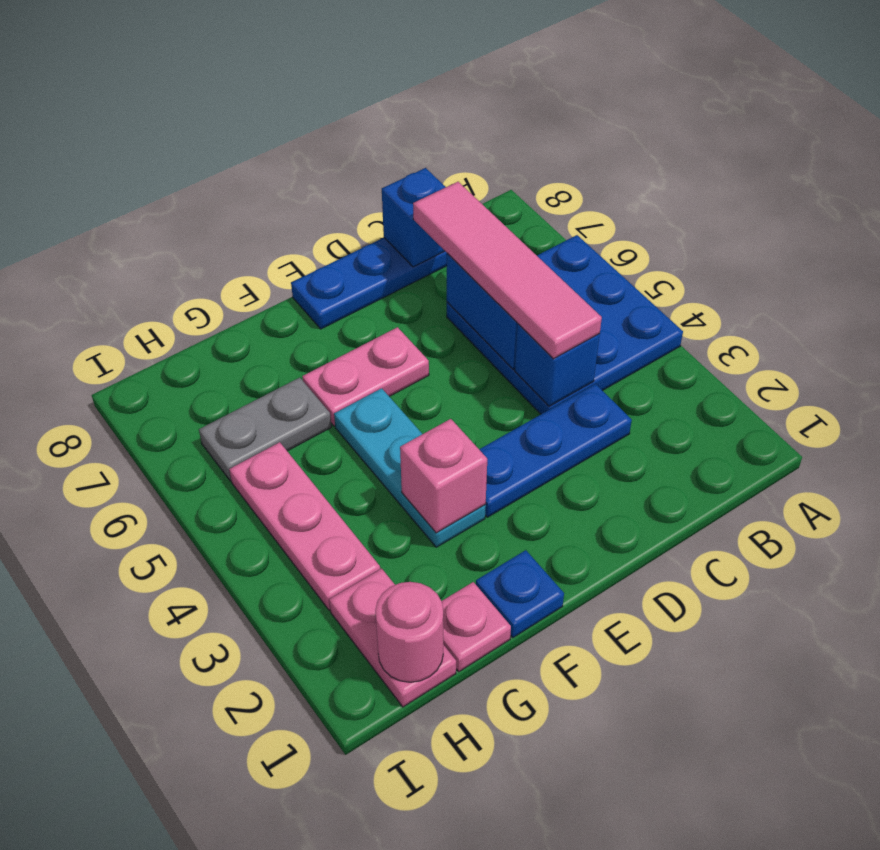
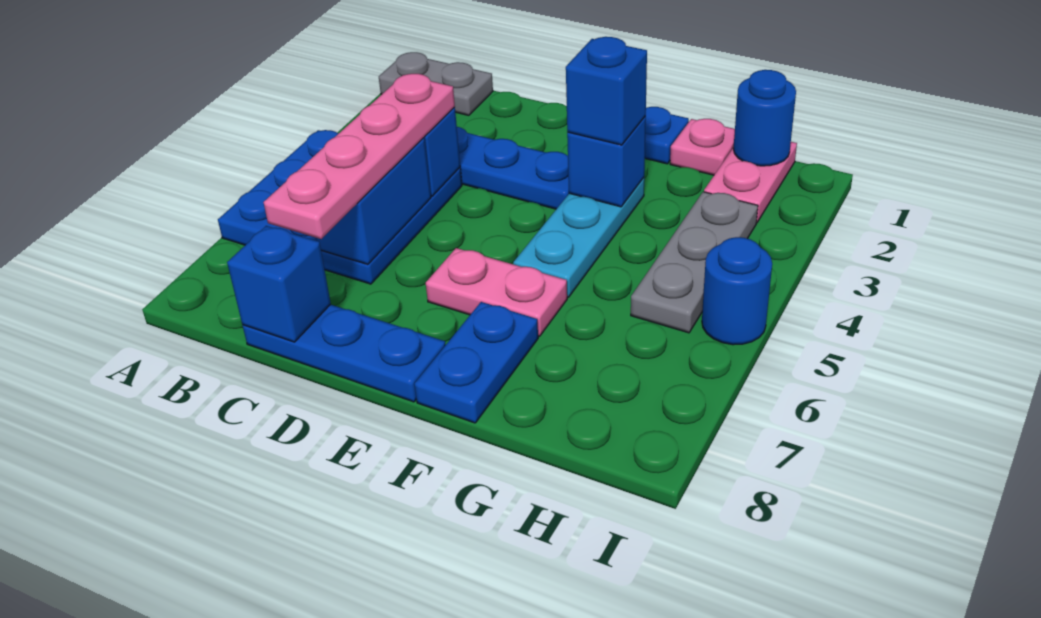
pink tile C4:C7 level 3 -> pink plate C4:C7 level 3
pink brick F3 level 2 -> blue brick F3 level 2
none -> blue brick F3 level 3
none -> blue plate F7:F8 level 1
grey plate G6:H6 level 1 -> grey plate A1:B1 level 1
pink round brick H1 level 2 -> blue round brick H1 level 2
pink plate H3:H5 level 1 -> grey plate H3:H5 level 1
none -> blue round brick I5 level 1

